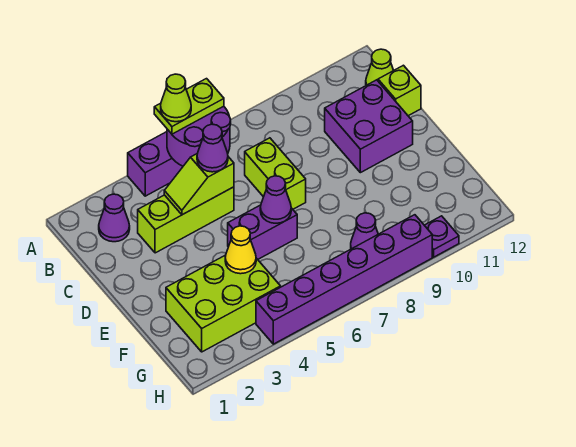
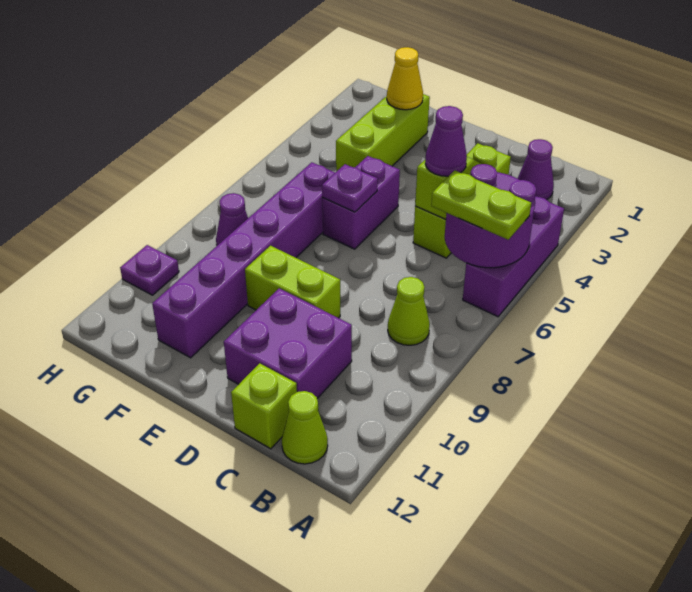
lime plate A5:A6 level 3 -> lime plate A6:B6 level 3
lime cone A5 level 4 -> lime cone B8 level 1
lime brick C7:D7 level 1 -> lime brick D9:E9 level 1
purple cone E6 level 2 -> purple plate E6 level 2
lime brick F2:G4 level 1 -> lime brick F2:F4 level 1
yellow cone F4 level 2 -> yellow cone F2 level 2
purple brick H4:H9 level 1 -> purple brick F6:F11 level 1

